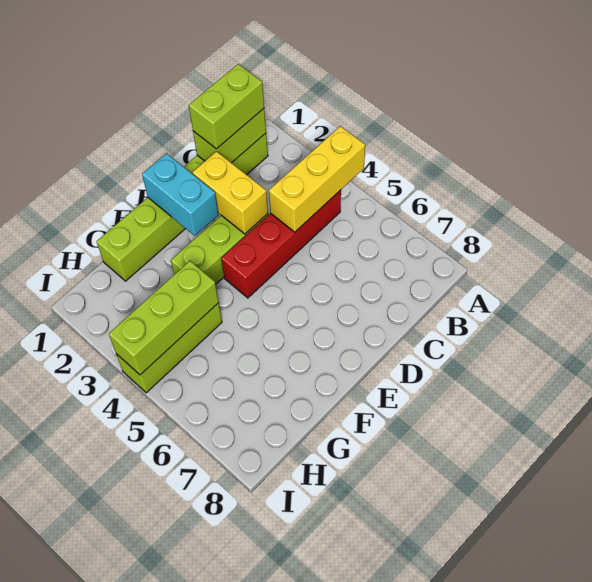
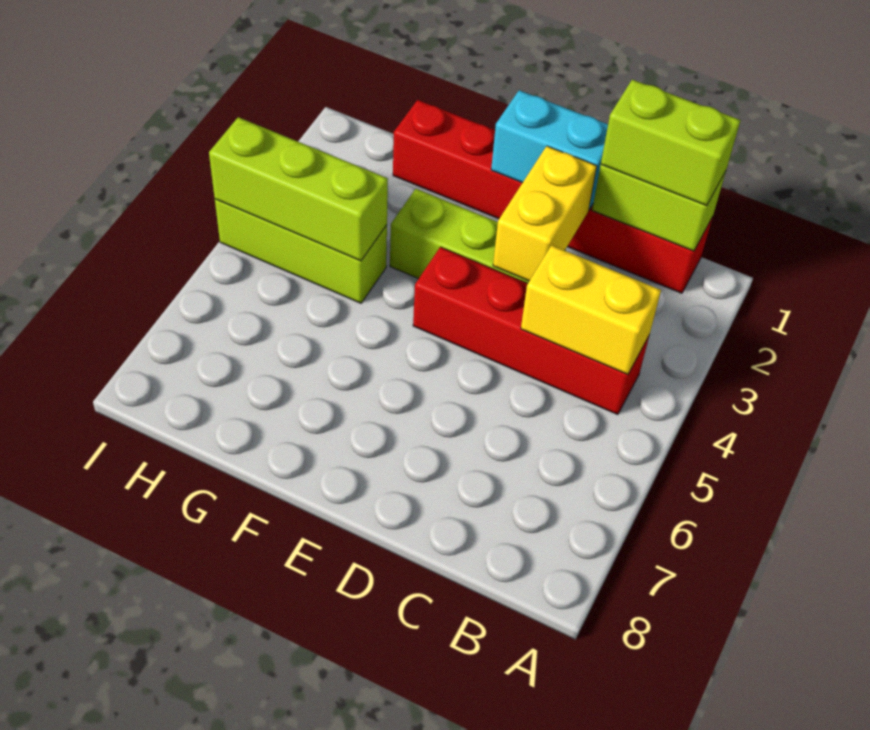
yellow brick A4:C4 level 2 -> yellow brick B4:C4 level 2
lime brick B1:G1 level 1 -> red brick B1:G1 level 1
cyan brick E1:E2 level 2 -> cyan brick D1:E1 level 2

